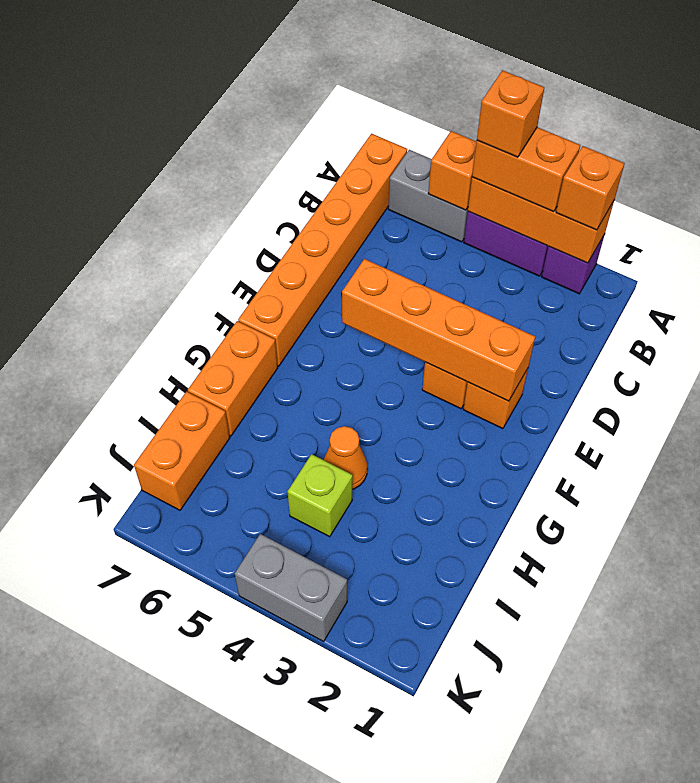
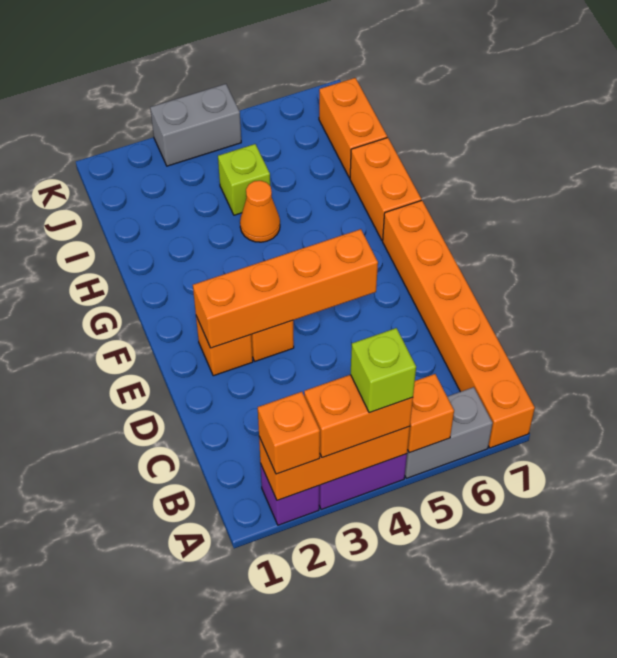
orange brick A4 level 4 -> lime brick A4 level 4

